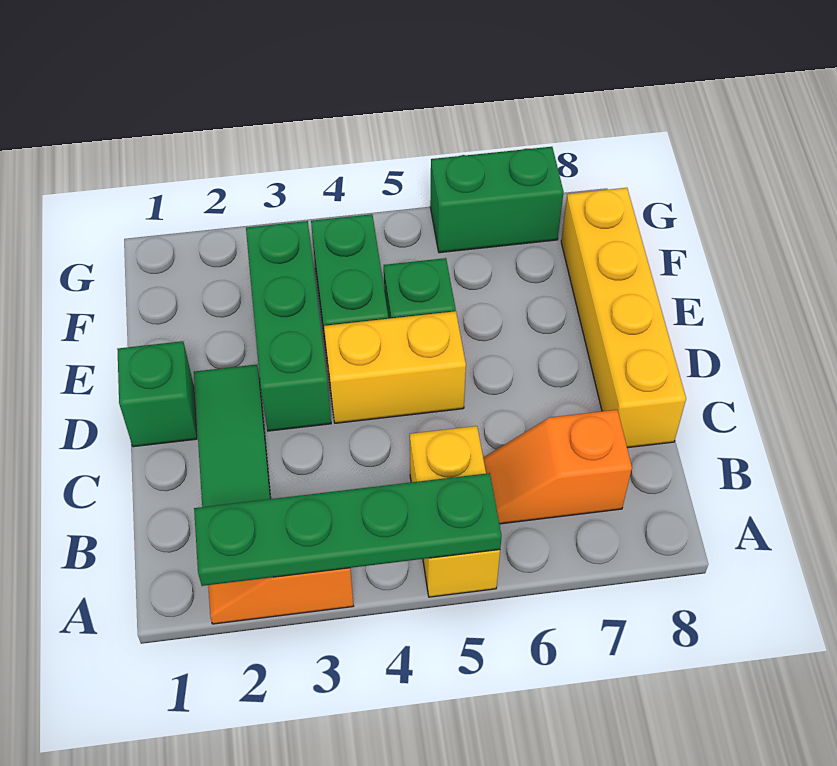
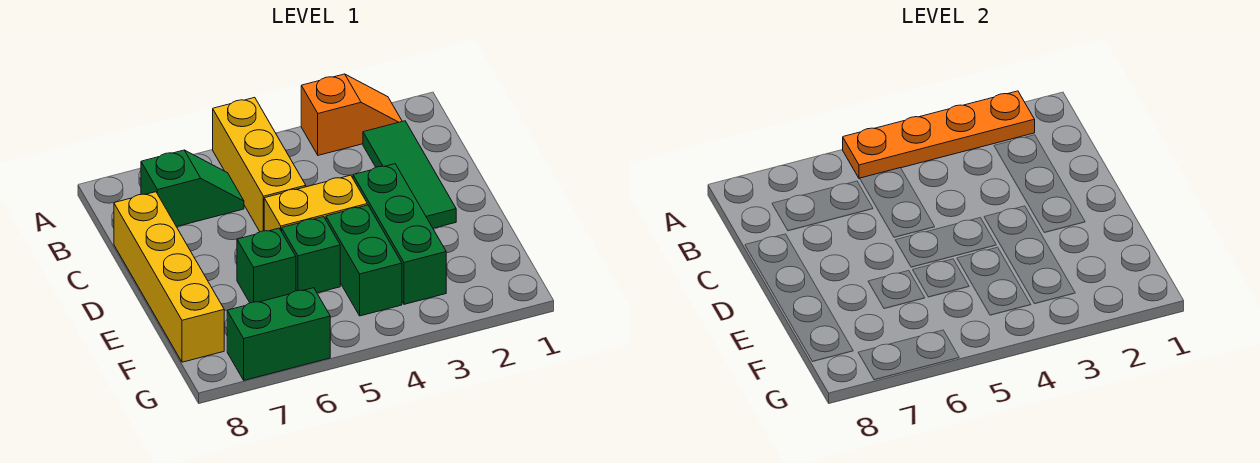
green plate A2:A5 level 2 -> orange plate A2:A5 level 2
yellow brick A5:B5 level 1 -> yellow brick A5:C5 level 1
orange slope B6:B7 level 1 top 7 -> green slope B6:B7 level 1 top 7
green brick D1 level 1 -> green brick E6 level 1

